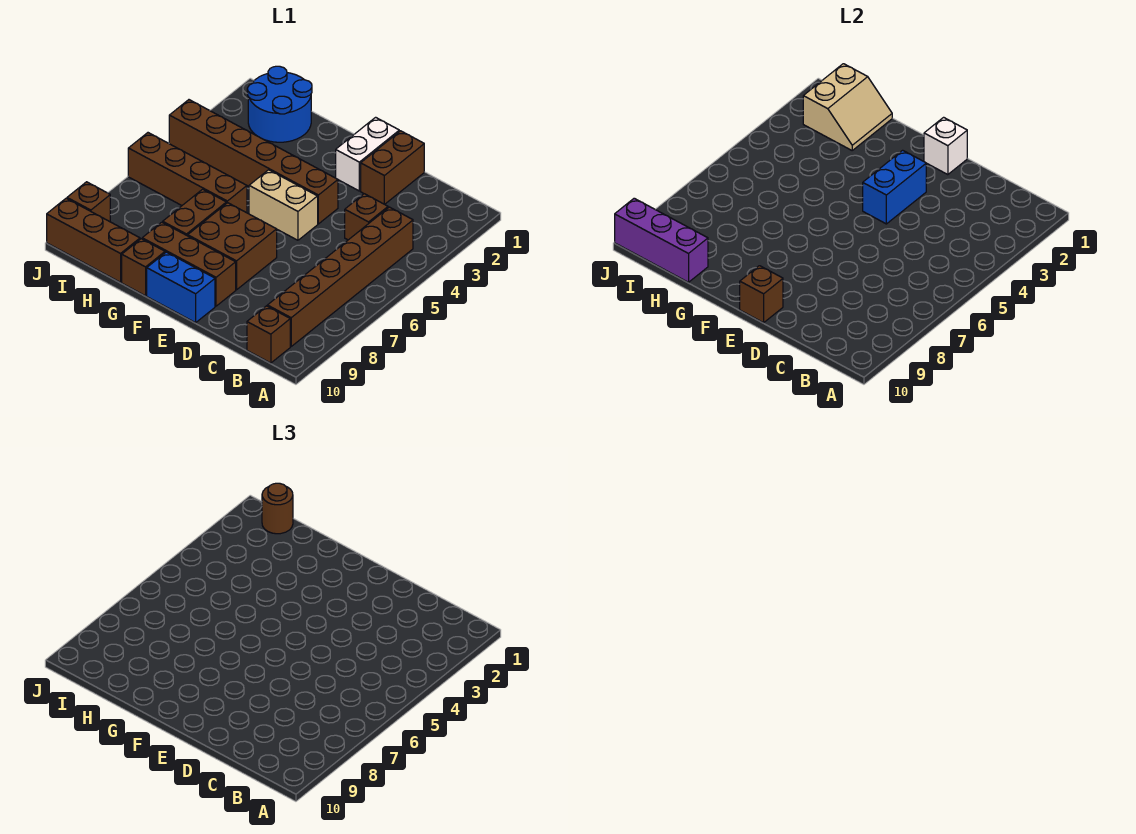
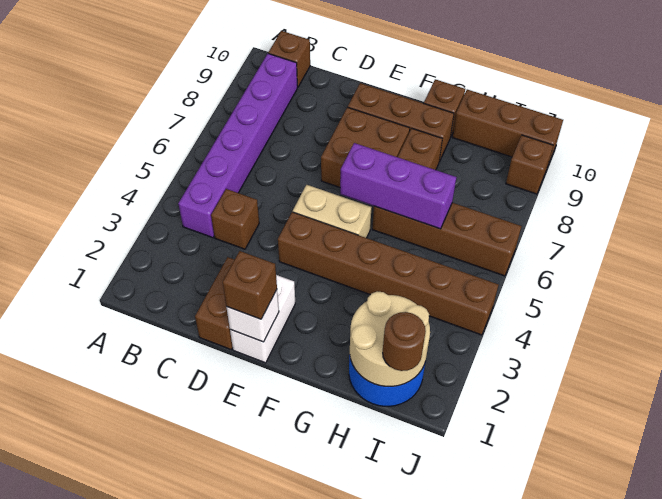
brown brick B4:B9 level 1 -> purple brick B4:B9 level 1
blue brick E3:E4 level 2 -> none
blue brick E10:F10 level 1 -> none
brown brick E10 level 2 -> brown brick E1 level 3
tan slope H1:I2 level 2 top I -> tan round brick H1:I2 level 2
purple brick H10:J10 level 2 -> purple brick F6:H6 level 2

